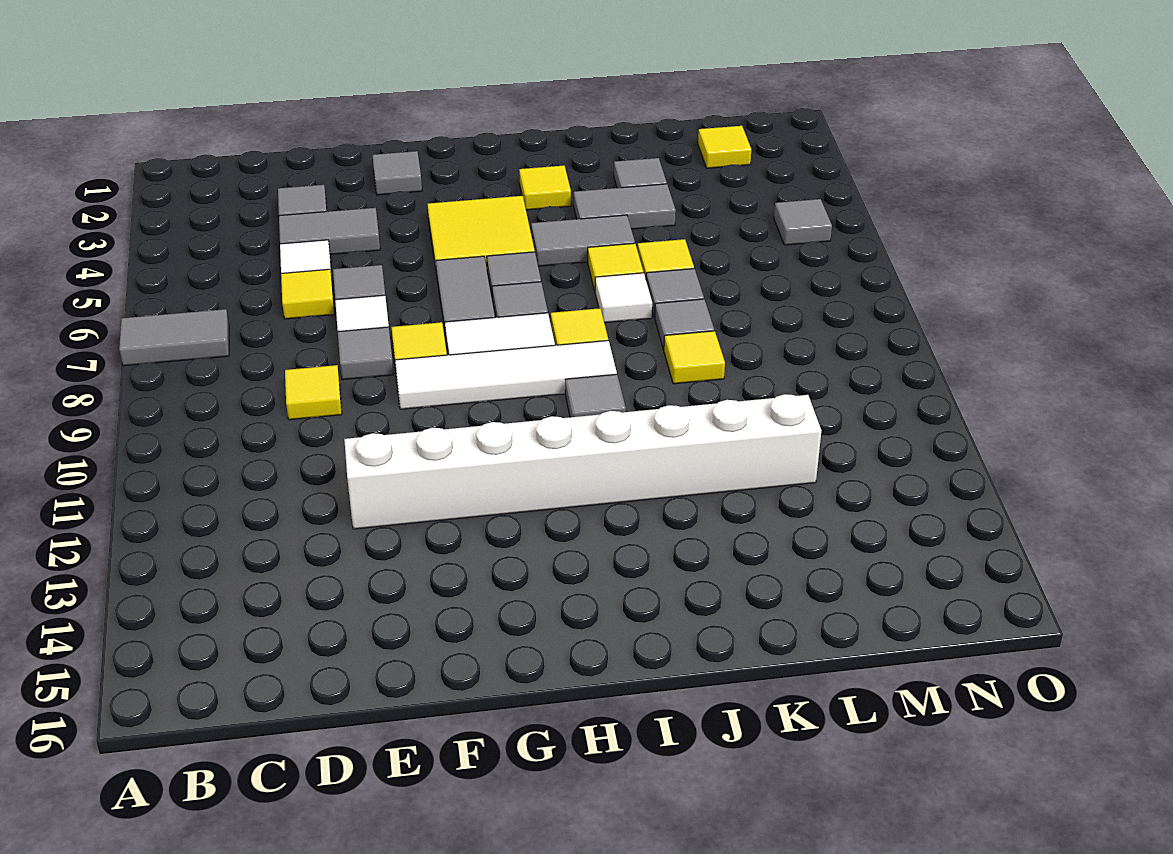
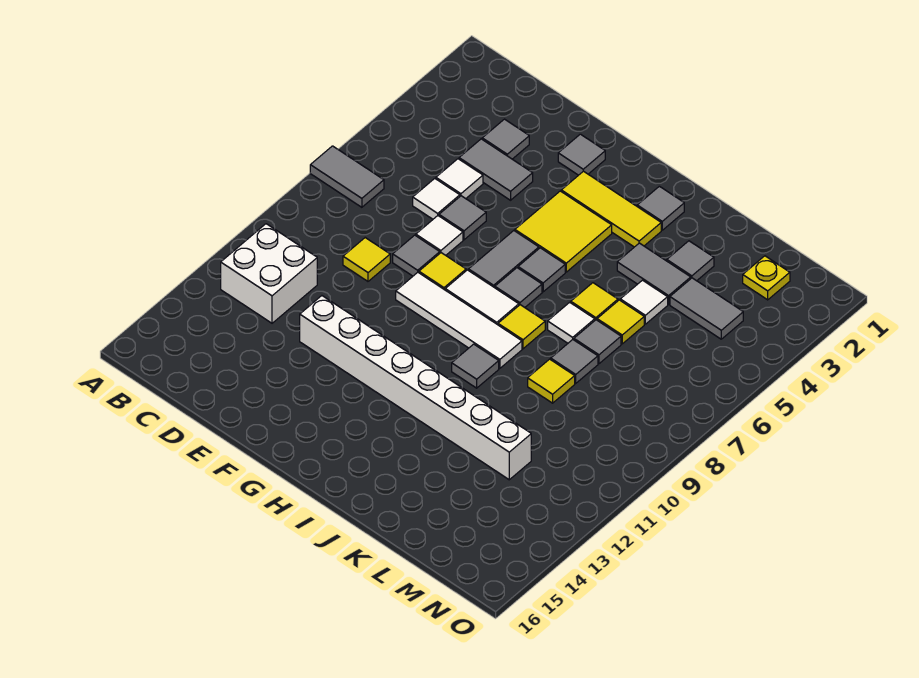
none -> white brick B11:C12 level 1
yellow tile D6 level 1 -> white tile D6 level 1
yellow tile I3 level 1 -> yellow tile G3:I3 level 1
grey tile I5:J5 level 1 -> grey tile L4:M4 level 1
none -> white tile K5 level 1
yellow tile M2 level 1 -> yellow plate M2 level 1
grey tile N5 level 1 -> grey tile I2 level 1

